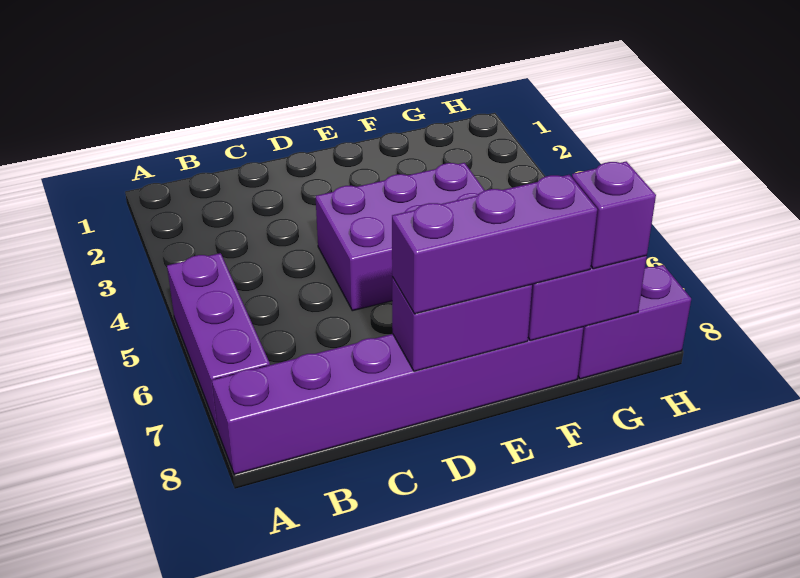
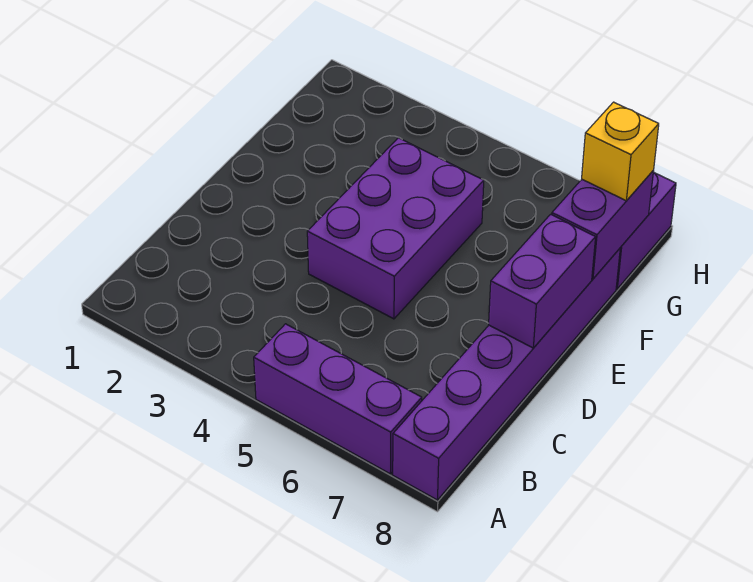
purple brick D8:F8 level 3 -> none
purple brick G8 level 3 -> yellow brick G8 level 3

